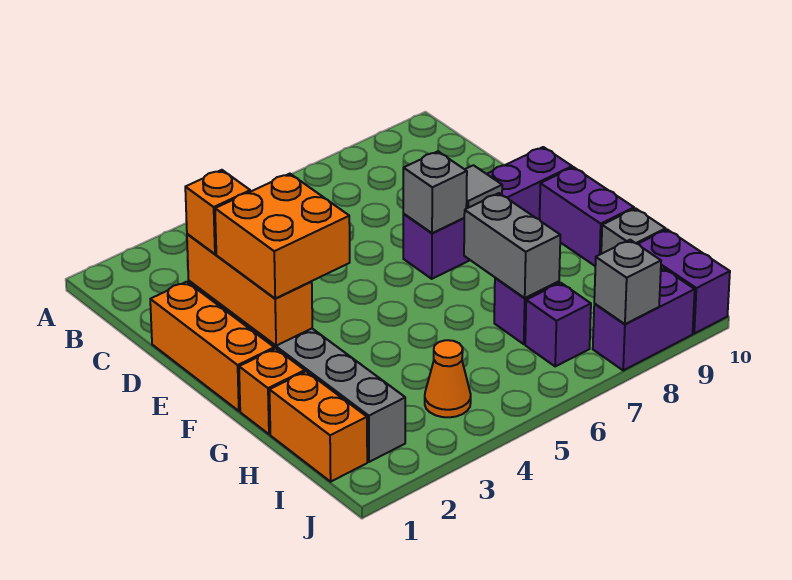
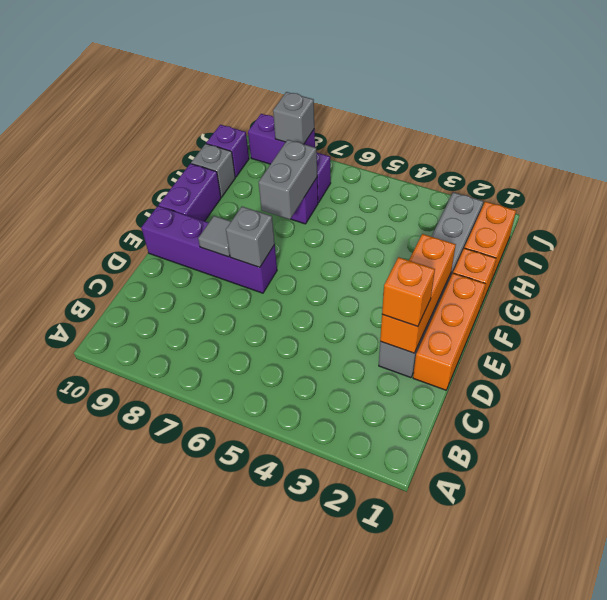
orange brick E2:F3 level 3 -> none
orange cone I4 level 1 -> none
purple brick I10:J10 level 1 -> purple brick I10 level 1

